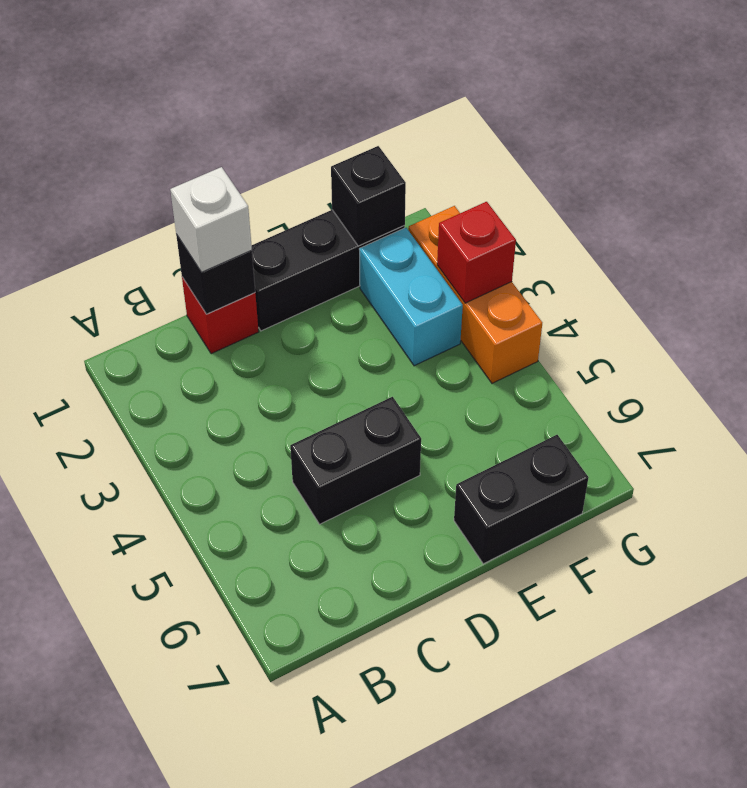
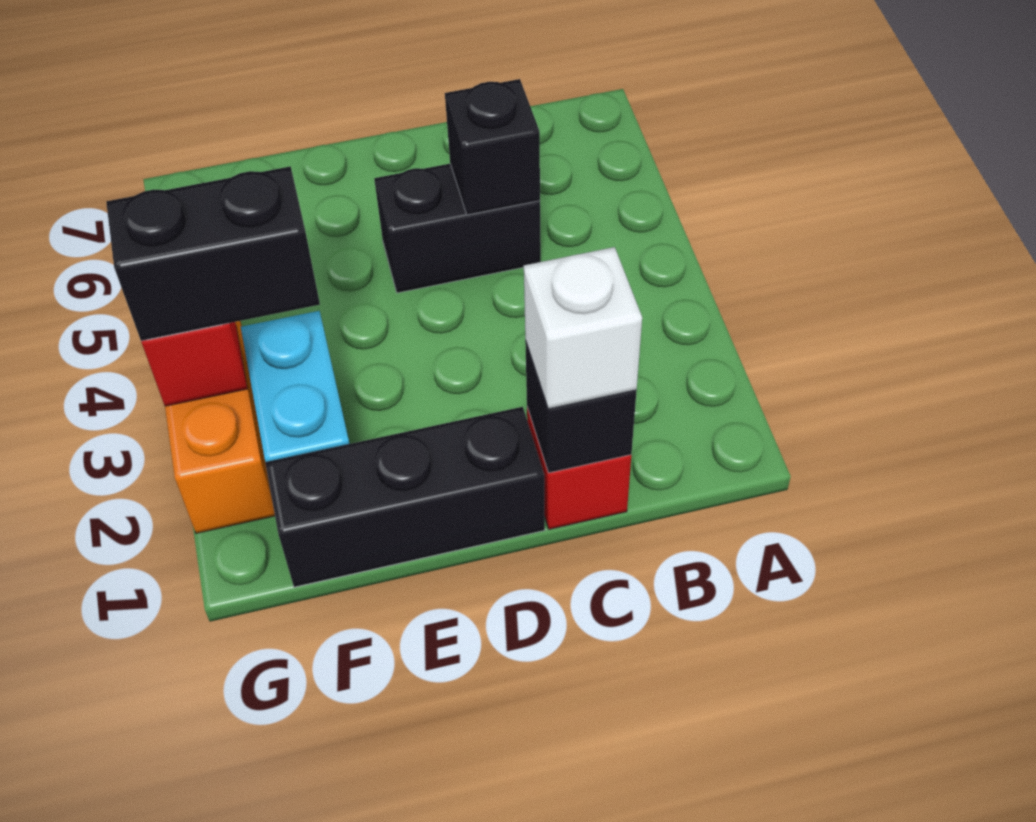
black brick E7:F7 level 1 -> black brick F3:G3 level 3
black brick F1 level 2 -> black brick C5 level 2

